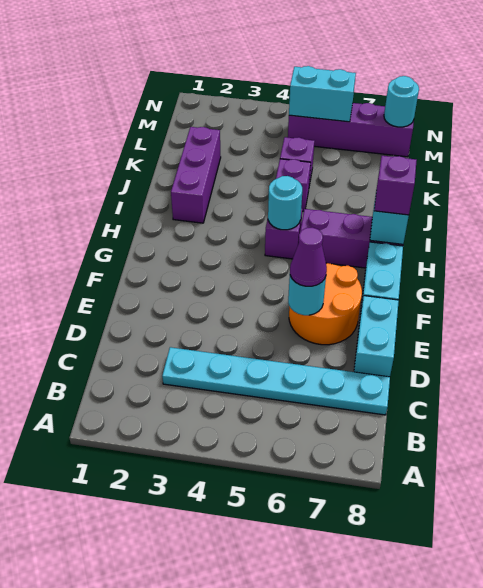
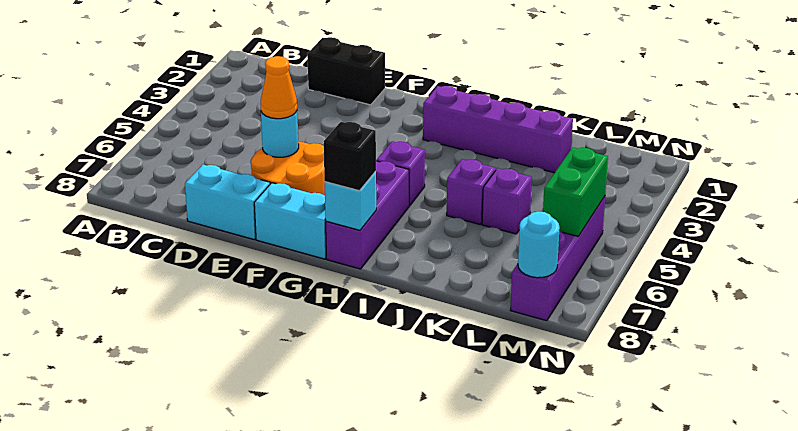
cyan plate C3:C8 level 1 -> none
none -> black brick D1:E1 level 1
purple cone E6 level 3 -> orange cone E6 level 3
cyan round brick H5 level 2 -> none
purple brick H8 level 3 -> black brick H8 level 3
purple brick I2:K2 level 1 -> purple brick H2:K2 level 1
cyan brick M5:M6 level 2 -> green brick M5:M6 level 2

